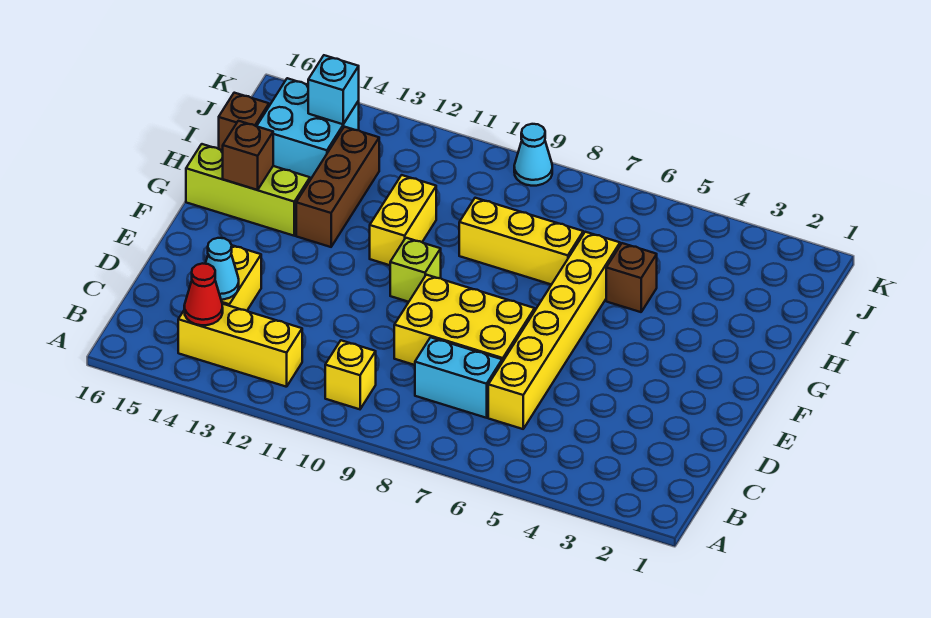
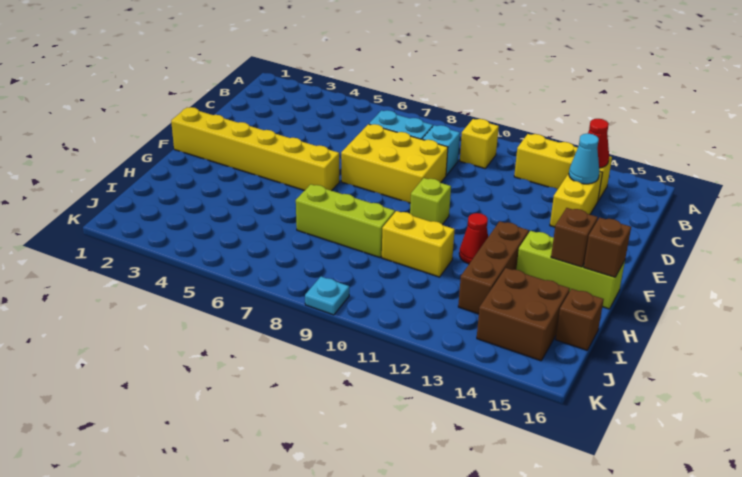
yellow brick C6:H6 level 1 -> yellow brick F1:F6 level 1
yellow brick G11:H11 level 1 -> yellow brick H10:H11 level 1
none -> red cone G12 level 1
brown brick H5 level 1 -> brown brick G16 level 2
yellow brick H7:H9 level 1 -> lime brick H7:H9 level 1
cyan brick I14:J15 level 1 -> brown brick I14:J15 level 1
cyan brick J14 level 2 -> cyan brick C9 level 1
cyan cone K9 level 1 -> cyan plate K9 level 1

